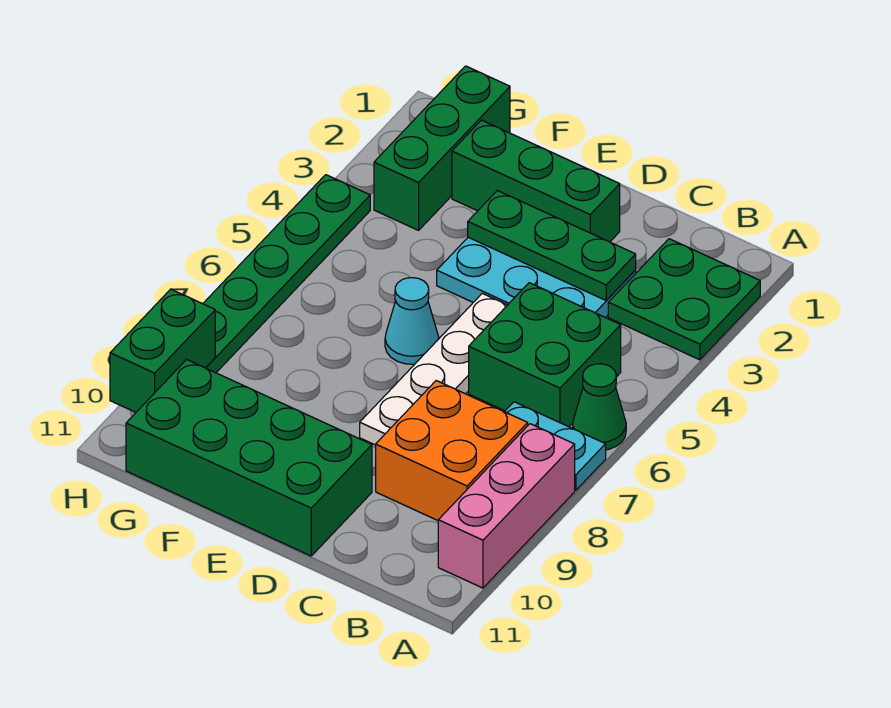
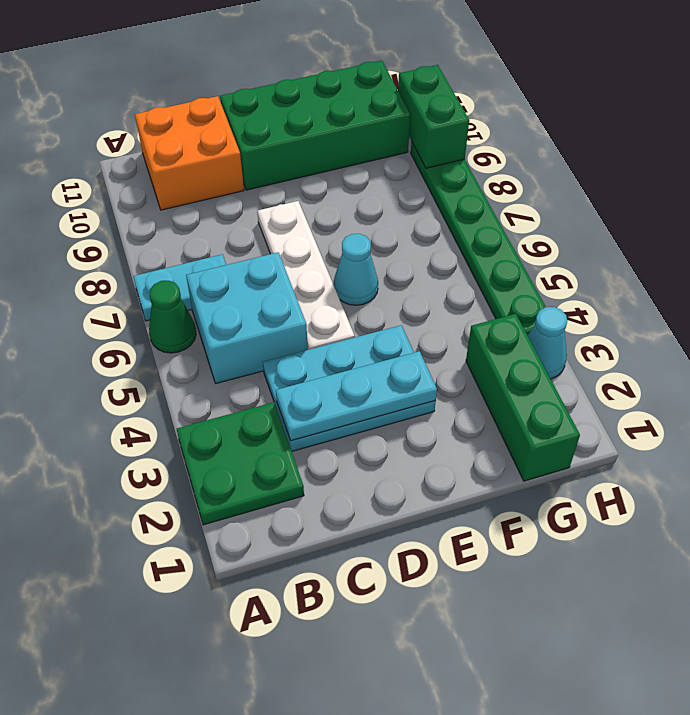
pink brick A8:A10 level 1 -> none
green brick B5:C6 level 1 -> cyan brick B5:C6 level 1
orange brick B8:C9 level 1 -> orange brick B10:C11 level 1
green plate C3:E3 level 2 -> cyan plate C3:E3 level 2
green brick D2:F2 level 1 -> none
none -> cyan cone H3 level 1

